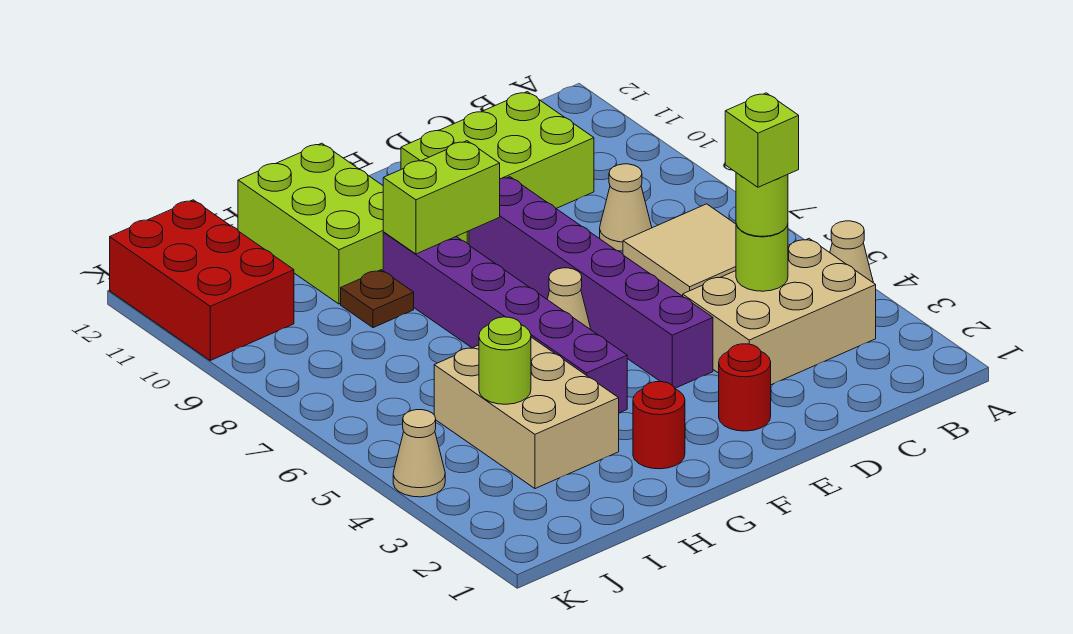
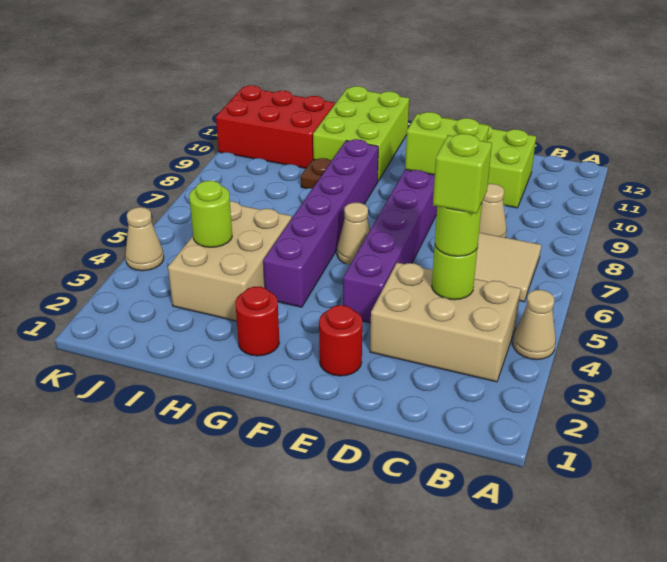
lime brick F9:G9 level 2 -> lime brick D9:E9 level 2
red brick J10:K12 level 1 -> red brick I10:K11 level 1

